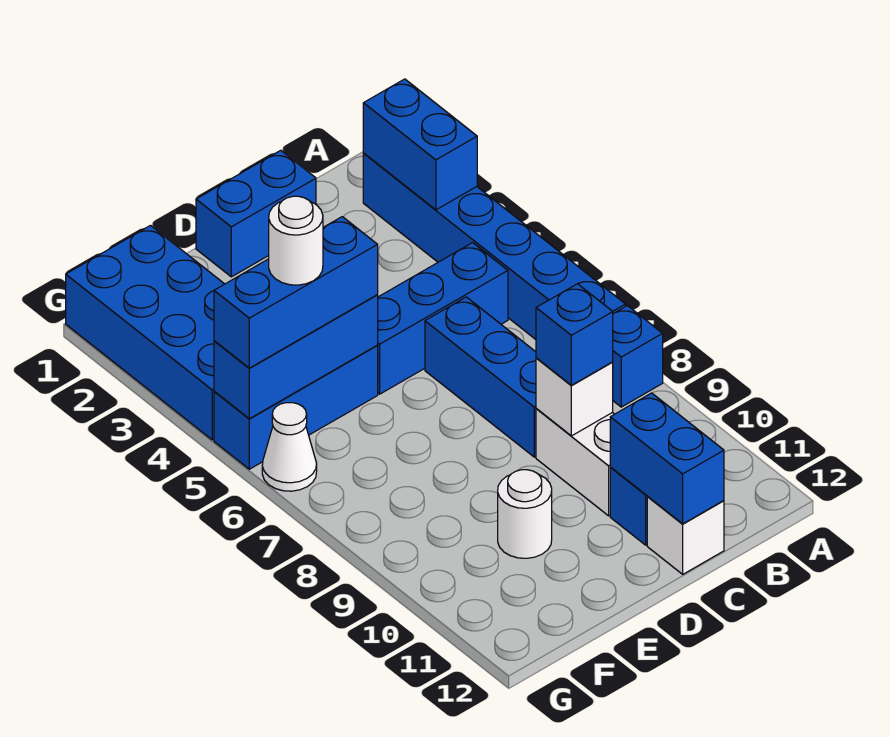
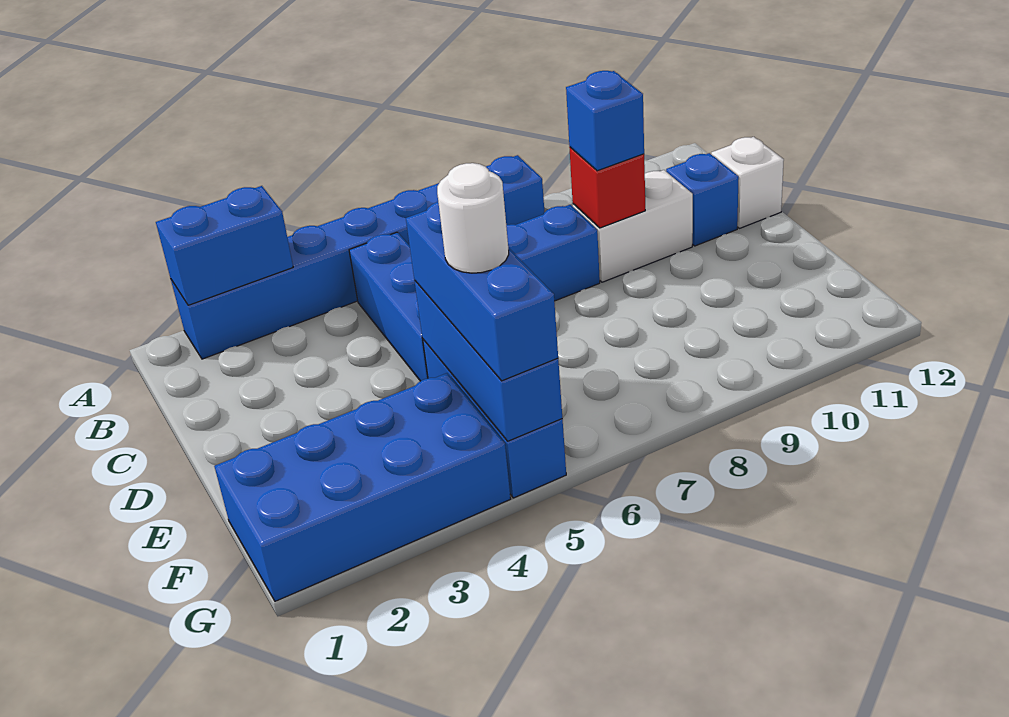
blue brick C1:D1 level 1 -> none
white brick C9 level 2 -> red brick C9 level 2
blue brick C11:C12 level 2 -> none
white round brick E10 level 1 -> none
white cone G6 level 1 -> none

